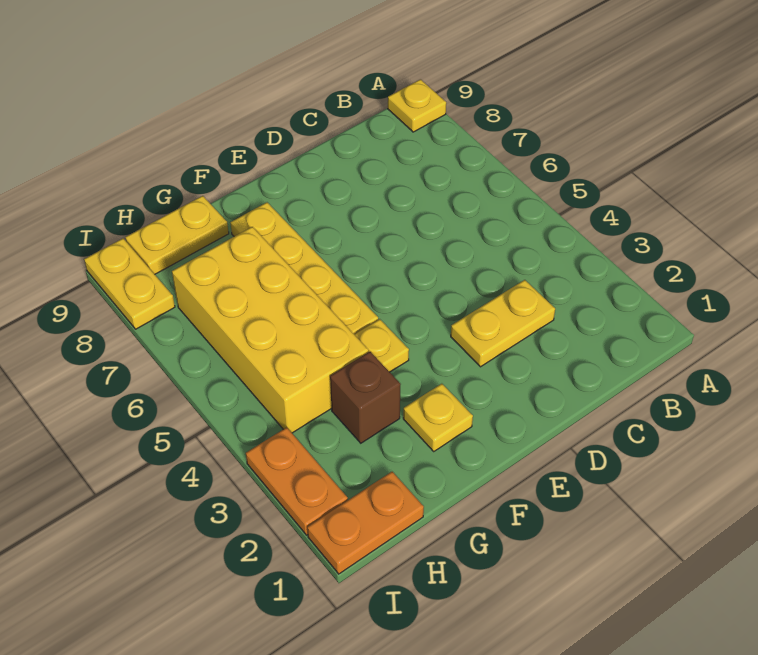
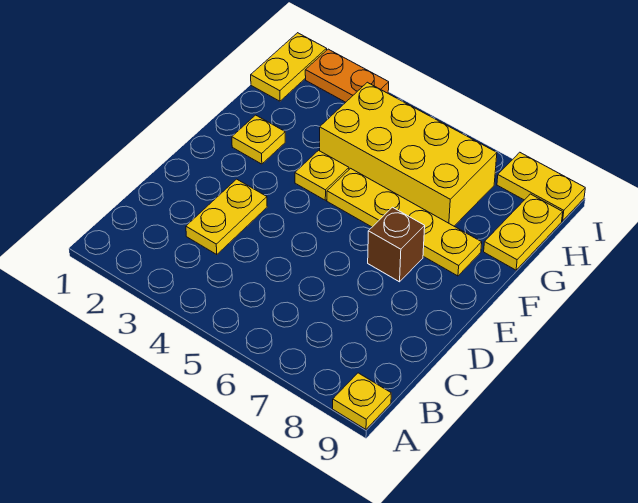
brown brick G3 level 1 -> brown brick E7 level 1
orange plate H1:I1 level 1 -> yellow plate H1:I1 level 1

